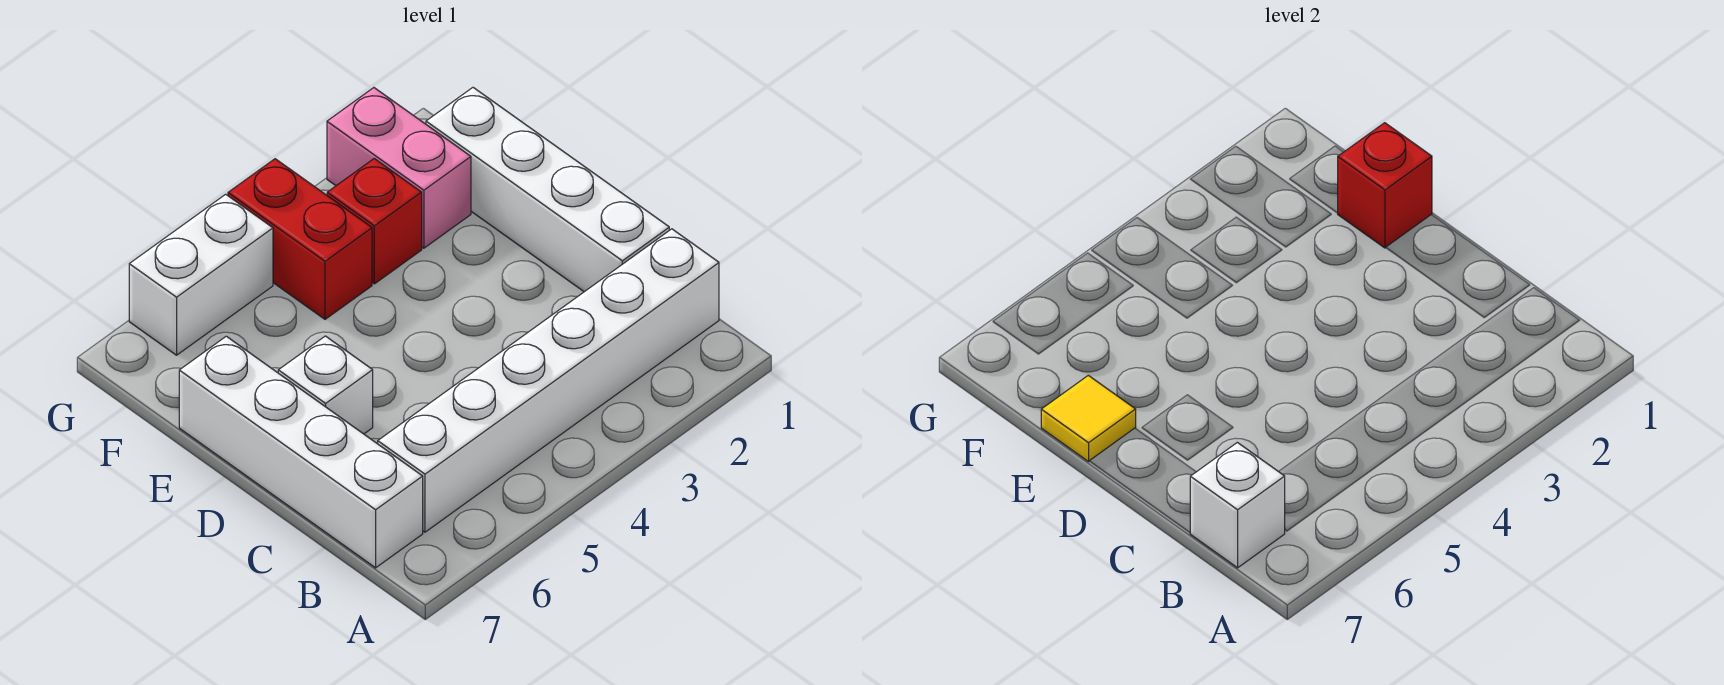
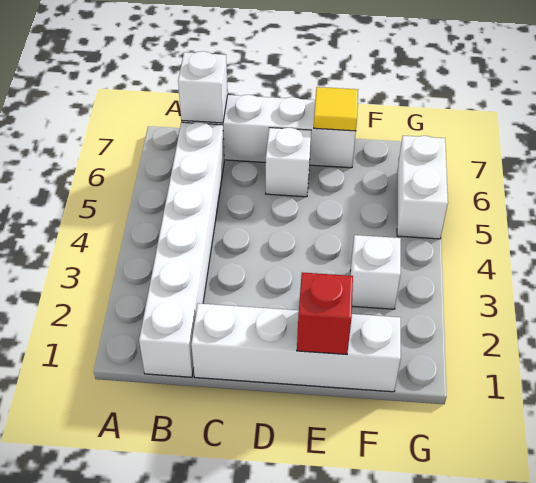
pink brick F2:G2 level 1 -> none
red brick F3 level 1 -> white brick F3 level 1
red brick F4:G4 level 1 -> none

